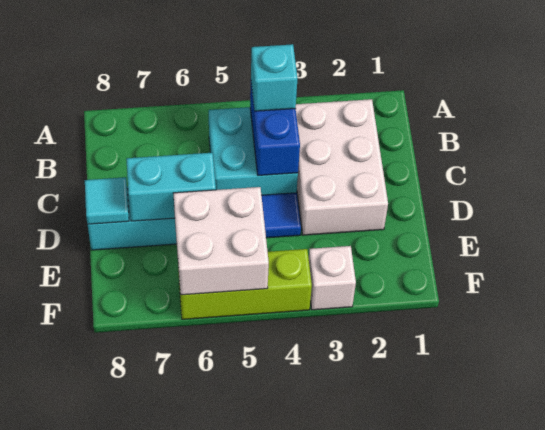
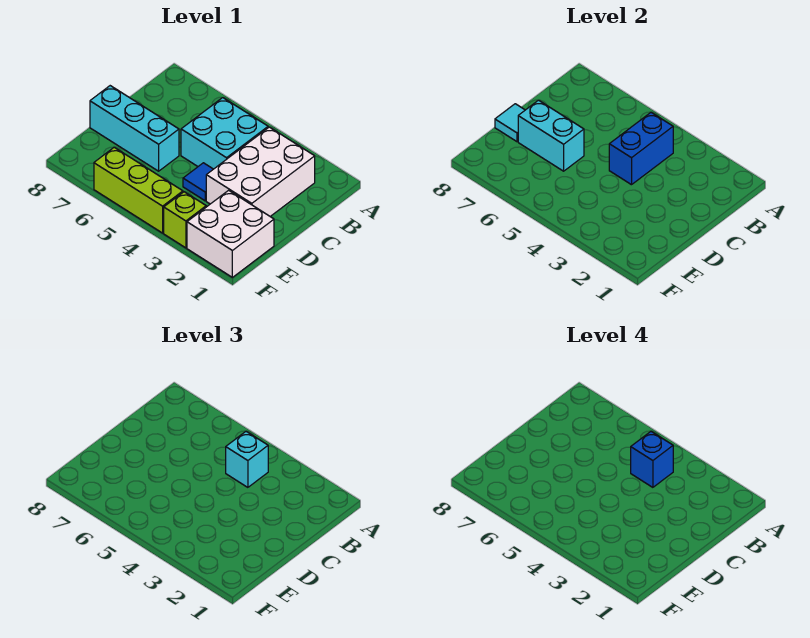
none -> blue brick B4 level 4
white brick E5:F6 level 2 -> white brick E1:F2 level 1
white brick F3 level 1 -> lime brick F3 level 1

